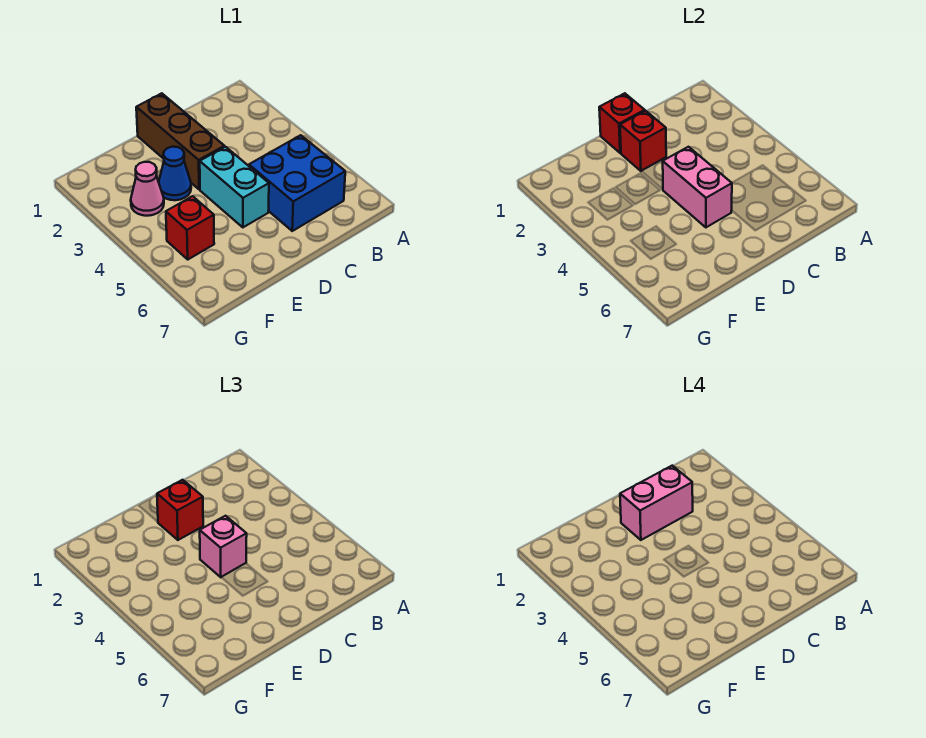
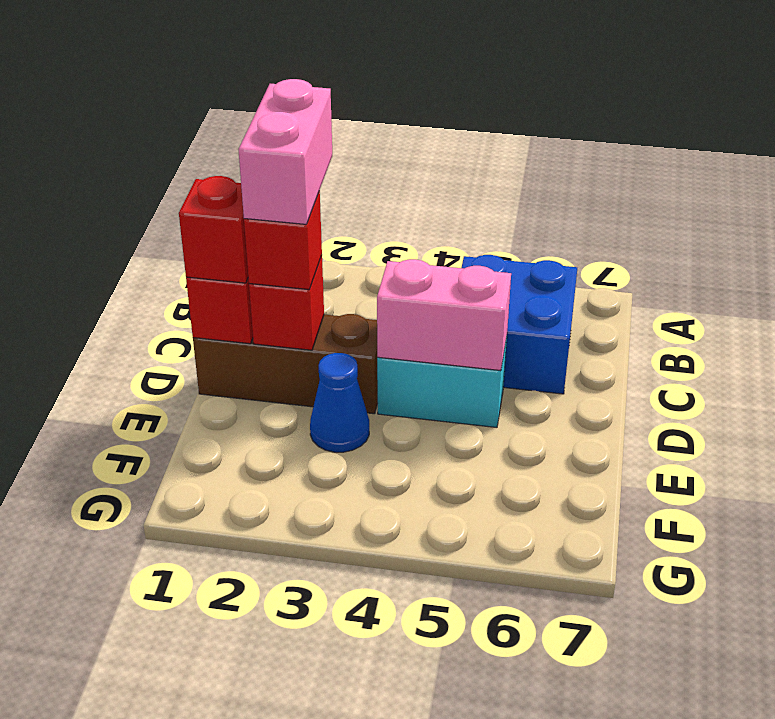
pink brick D4 level 3 -> none
pink cone F3 level 1 -> none
red brick F5 level 1 -> red brick D1 level 3

